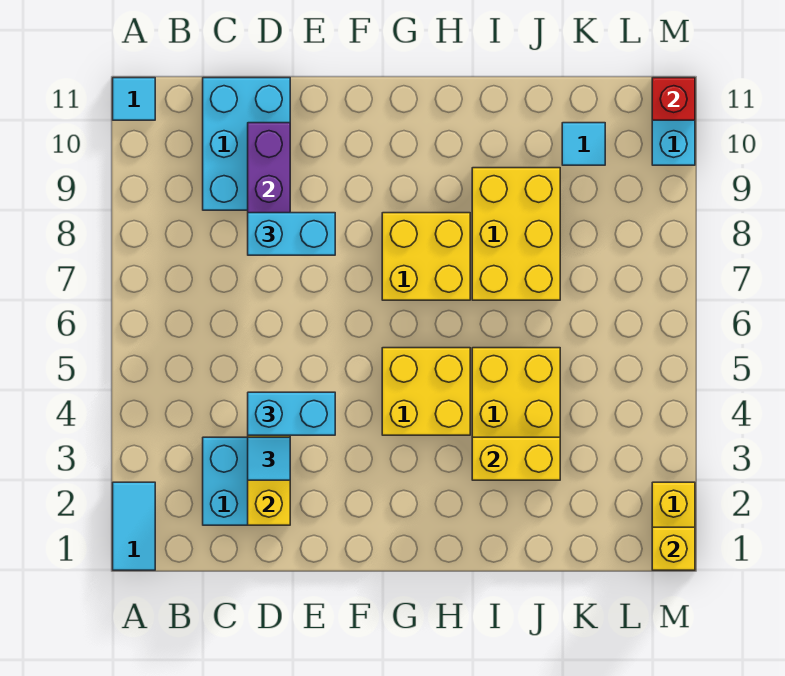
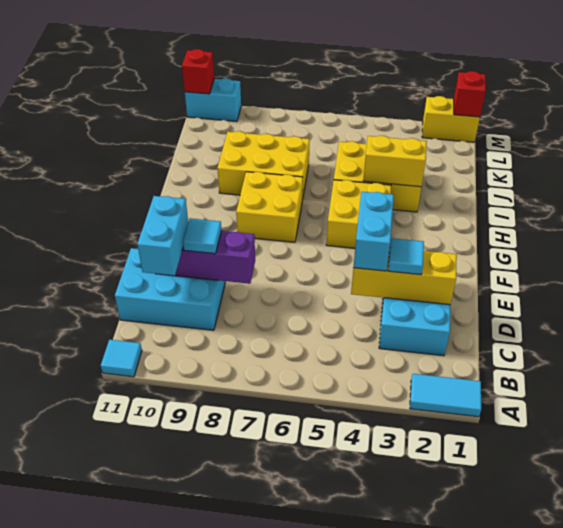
cyan brick D8:E8 level 3 -> cyan brick C10:D10 level 3
yellow brick I3:J3 level 2 -> yellow brick I3:I4 level 2
cyan tile K10 level 1 -> cyan tile D9 level 3
yellow brick M1 level 2 -> red brick M1 level 2

